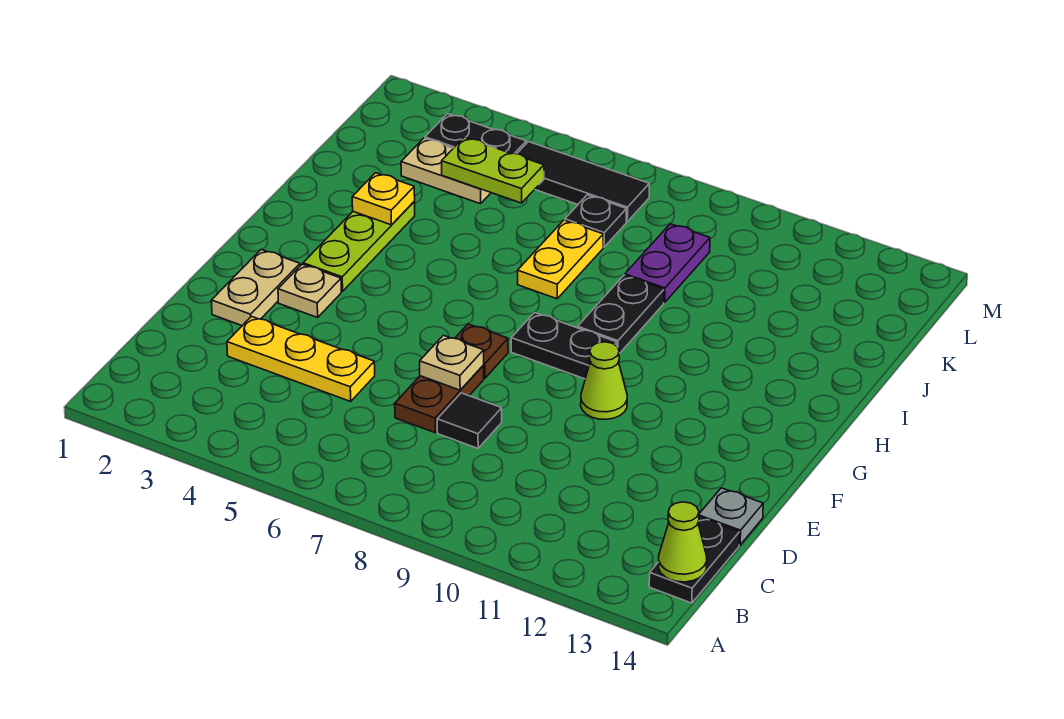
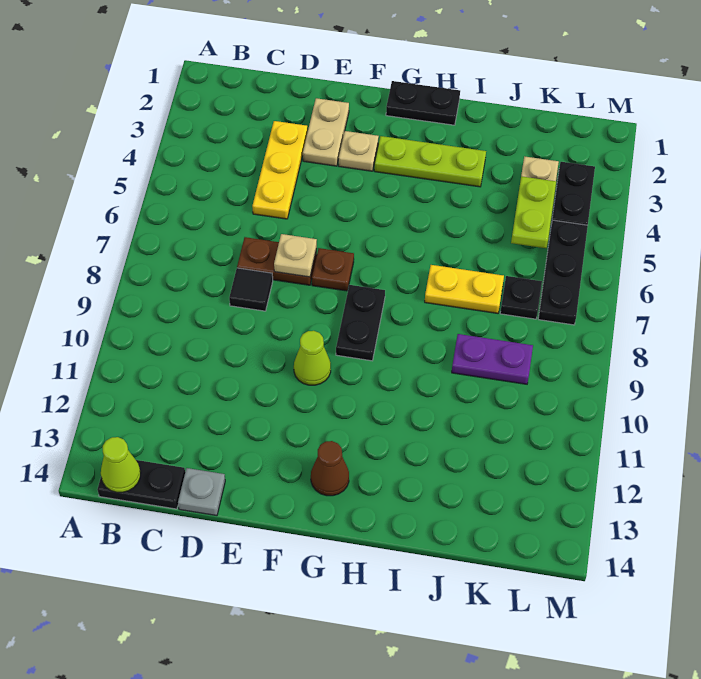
tan plate E2:F2 level 1 -> tan plate E2:E3 level 1
none -> brown cone G13 level 1
black plate H9:I9 level 1 -> black plate G1:H1 level 1
yellow plate I3 level 2 -> none
black tile L5:L7 level 1 -> black plate L5:L7 level 1

